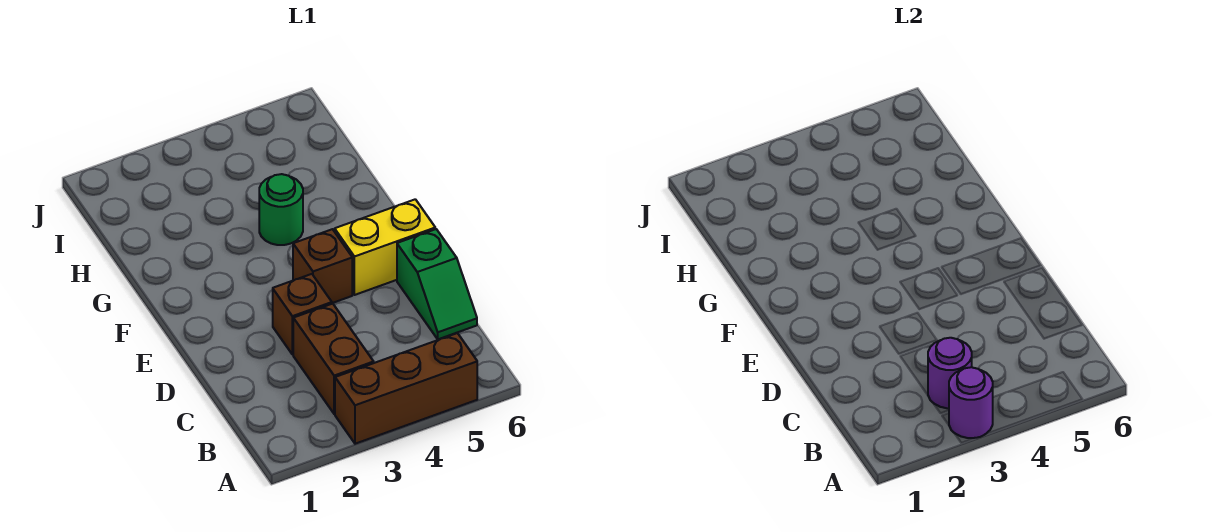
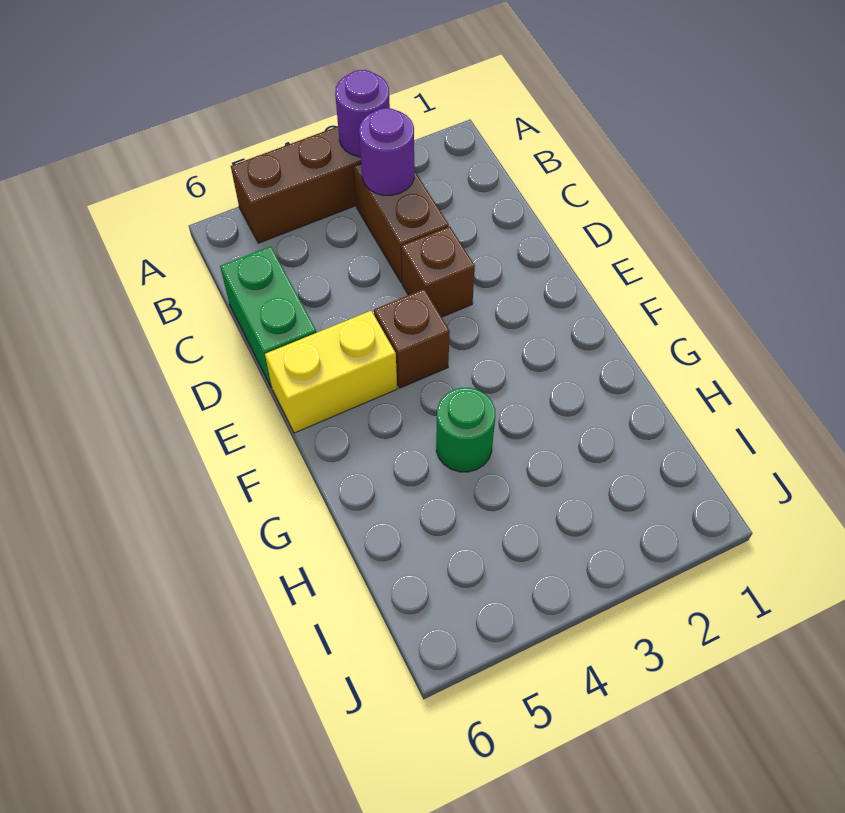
green slope C6:D6 level 1 top D -> green brick C6:D6 level 1

